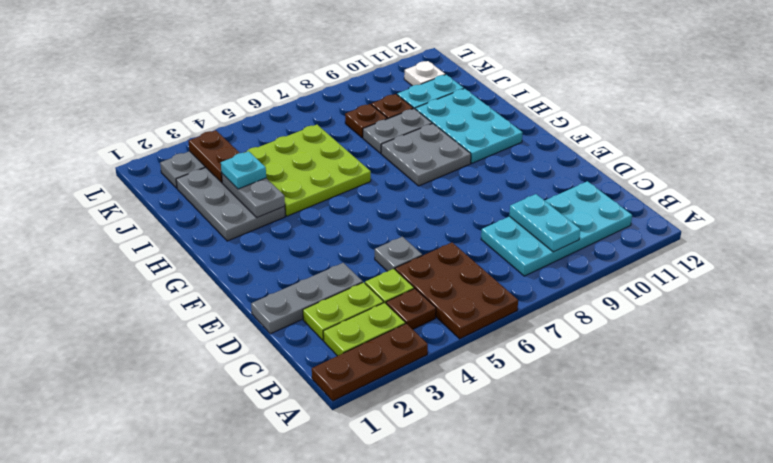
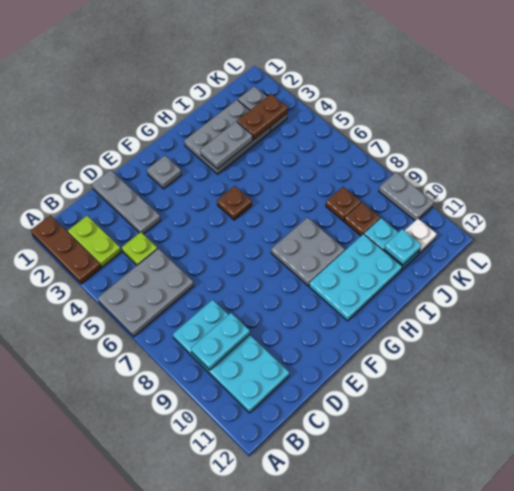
brown plate A5:C6 level 1 -> grey plate A5:C6 level 1
brown plate B4 level 1 -> brown plate G5 level 1
lime plate C2:C3 level 1 -> none
grey plate D5 level 1 -> grey plate F2 level 1
lime plate H4:J6 level 1 -> none
cyan plate I3 level 3 -> cyan plate J11 level 2
grey plate I8:I9 level 1 -> grey plate L9:L10 level 1

